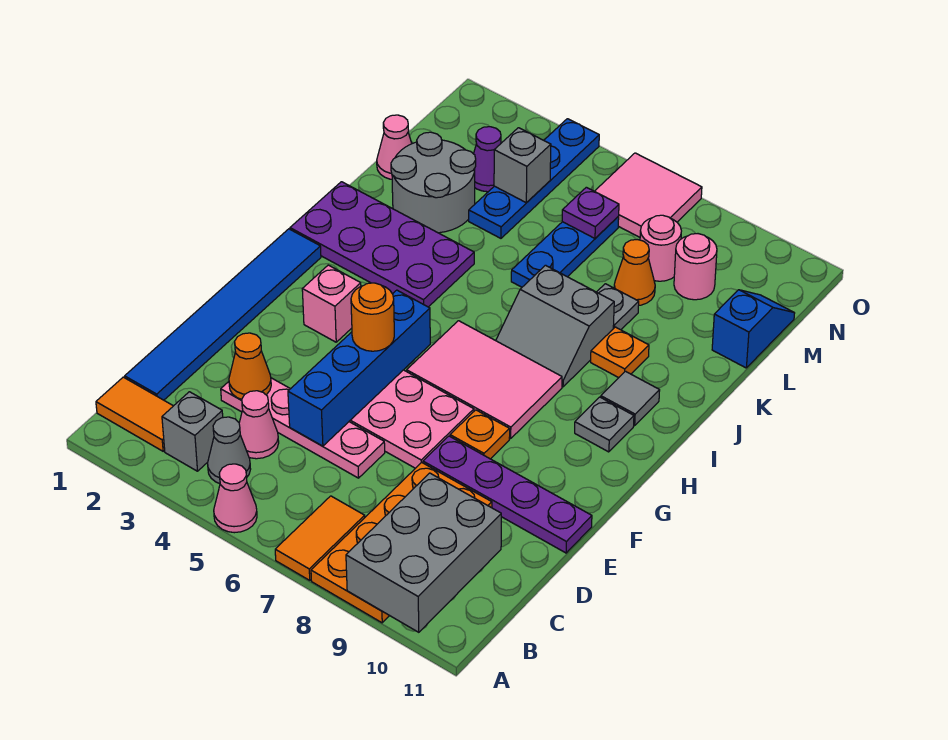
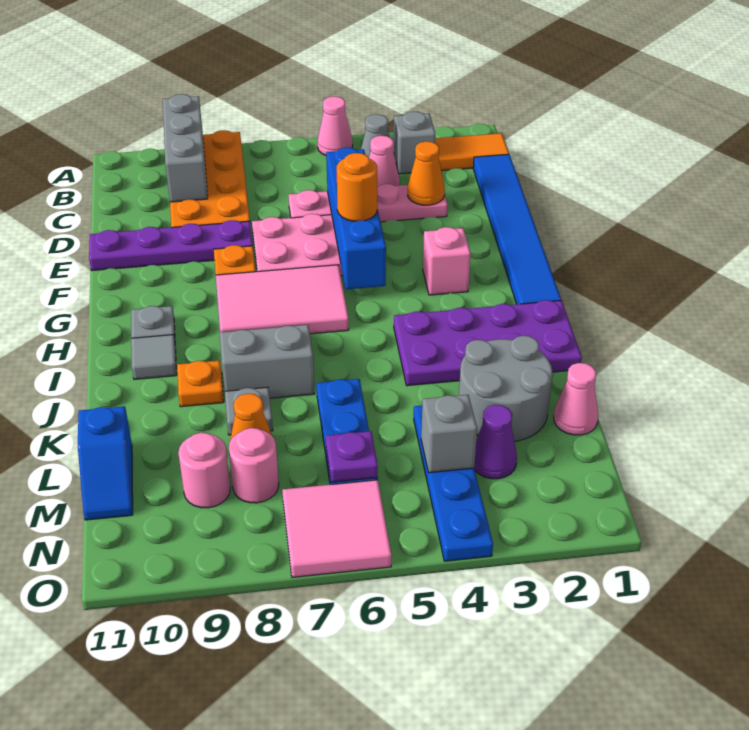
orange tile A7:B7 level 1 -> none
grey brick A9:C10 level 2 -> grey brick A9:C9 level 2

